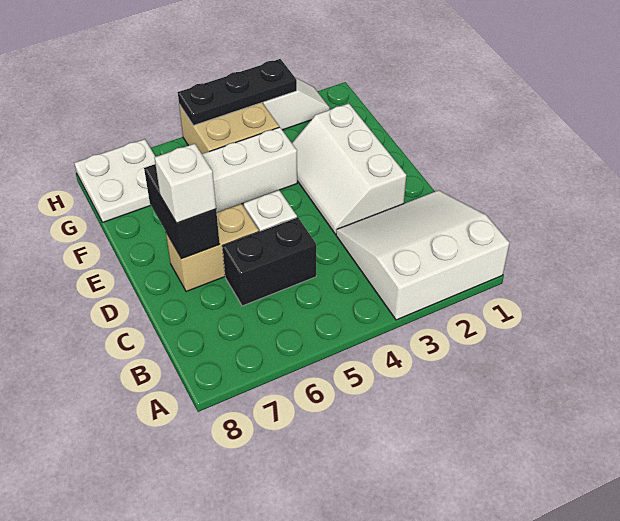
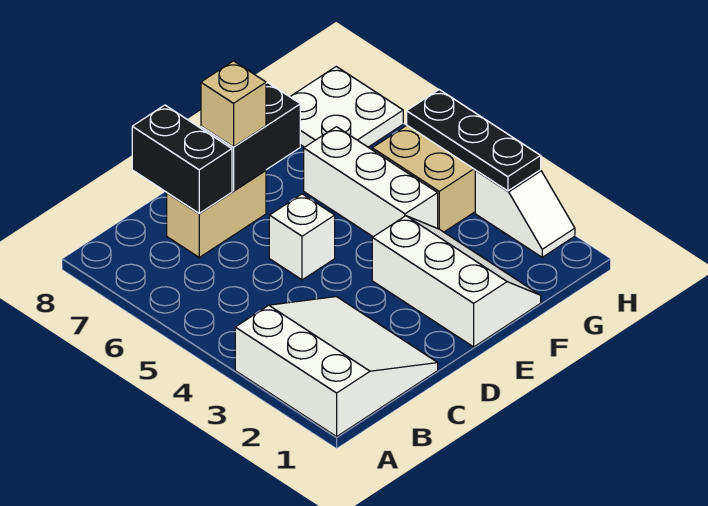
black brick C5:C6 level 1 -> black brick C7:C8 level 2
white slope D2:F3 level 1 top 2 -> white slope E1:F3 level 1 top E
tan brick D6:D7 level 1 -> tan brick C7:D7 level 1
white brick D7 level 3 -> tan brick D7 level 3

